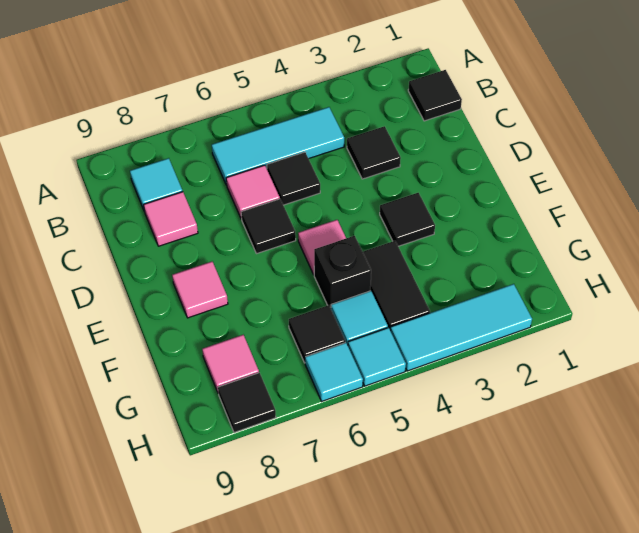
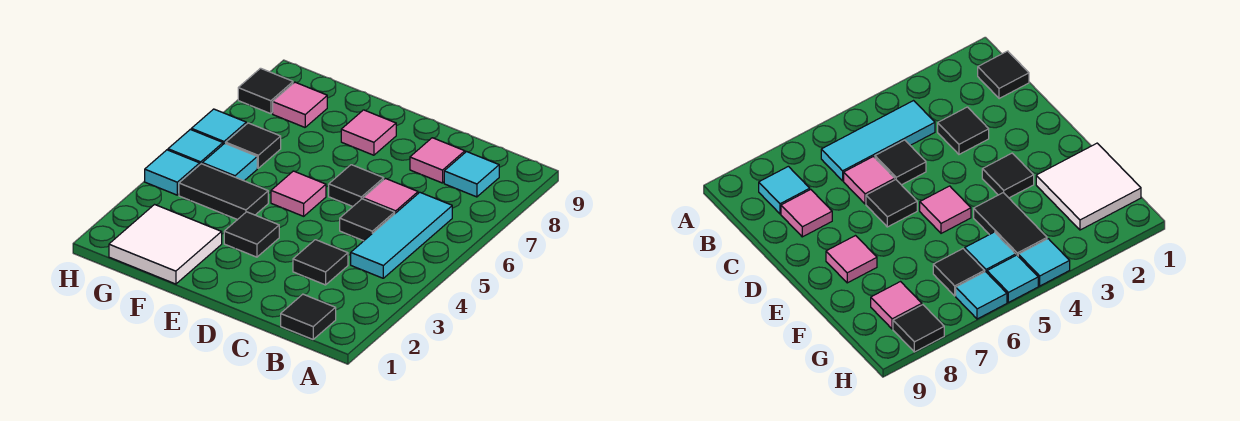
none -> white tile F1:G2 level 1
black brick F5 level 1 -> none
cyan tile H2:H4 level 1 -> cyan tile H4 level 1

